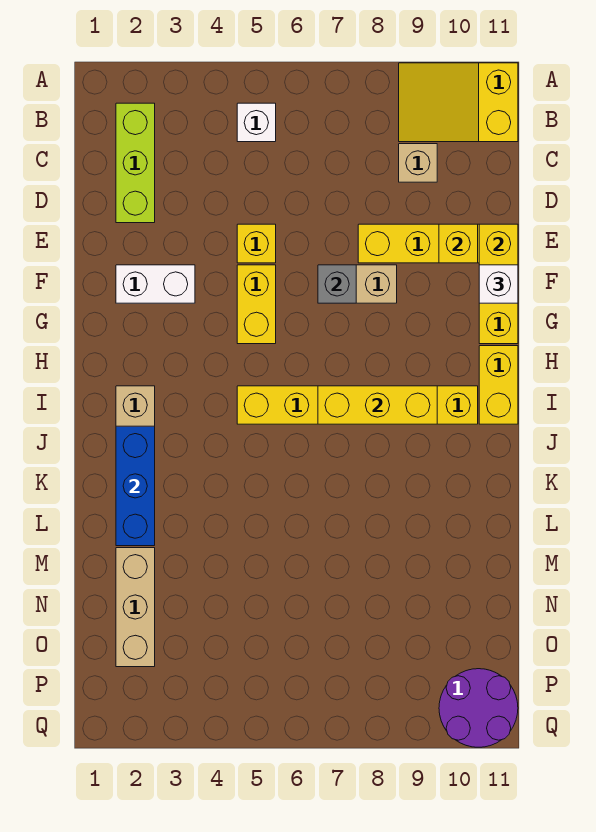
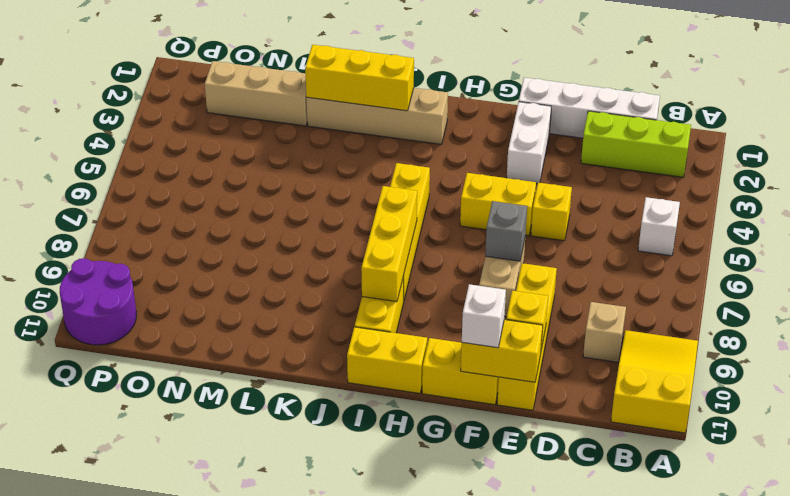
none -> white brick C1:F1 level 1
blue brick J2:L2 level 2 -> yellow brick J2:L2 level 2

